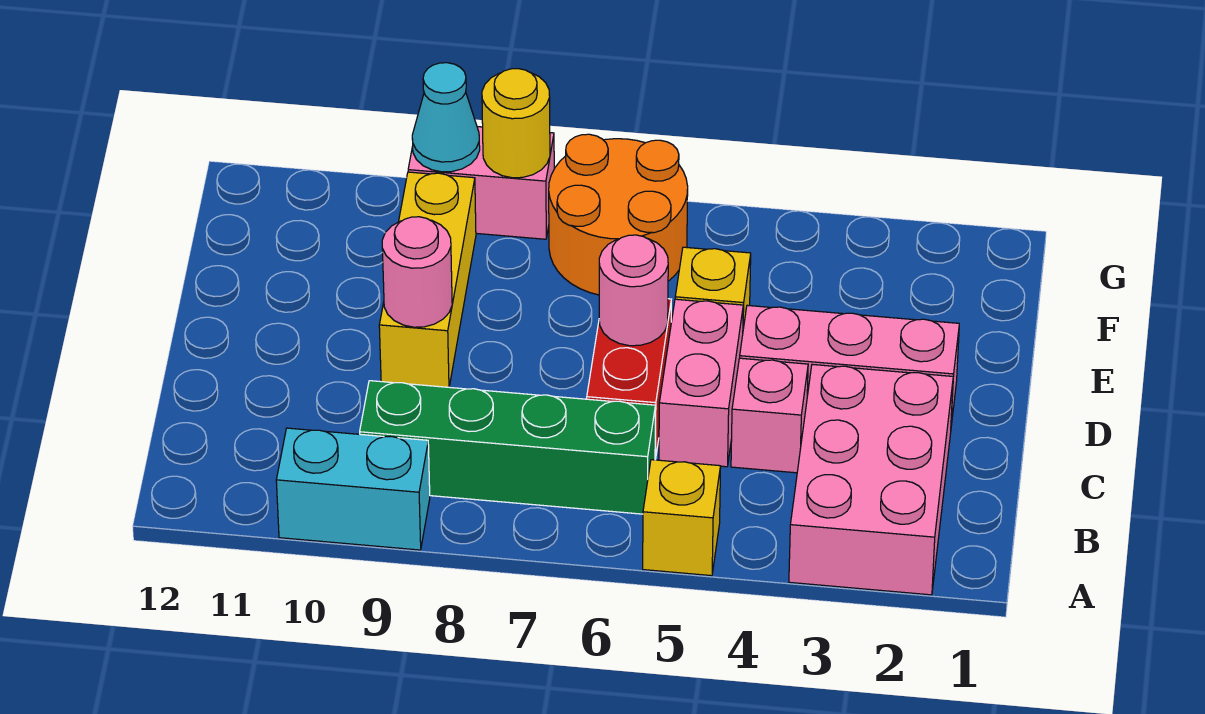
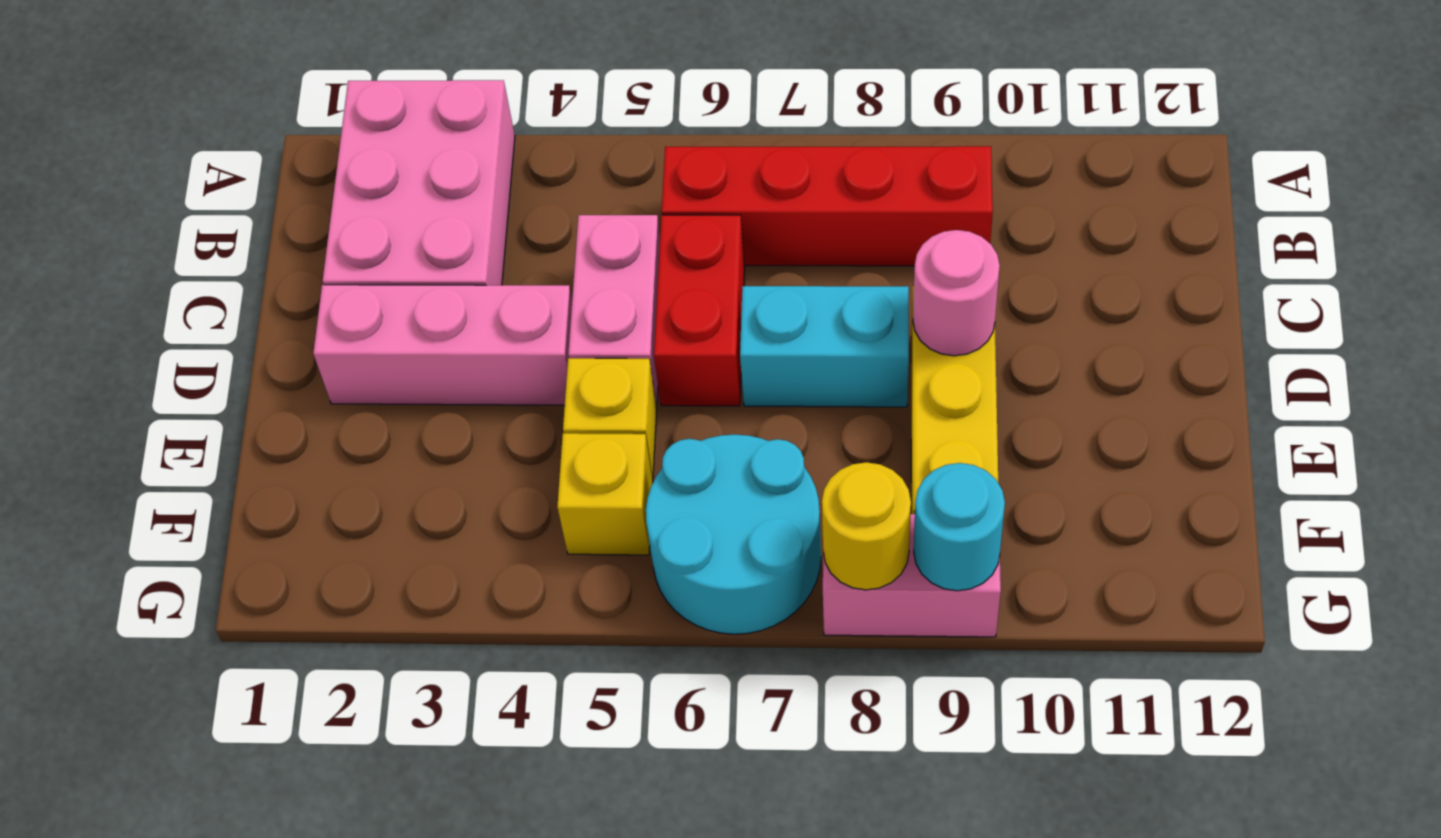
yellow brick A5 level 1 -> yellow brick F5 level 1
cyan brick A9:A10 level 1 -> cyan brick D7:D8 level 1
green brick B6:B9 level 1 -> red brick B6:B9 level 1
pink brick C4 level 1 -> none
pink round brick D6 level 2 -> none
orange round brick F6:G7 level 1 -> cyan round brick F6:G7 level 1
cyan cone G9 level 2 -> cyan round brick G9 level 2

